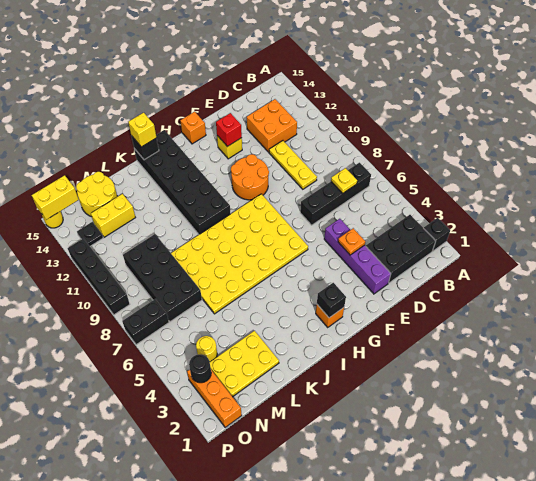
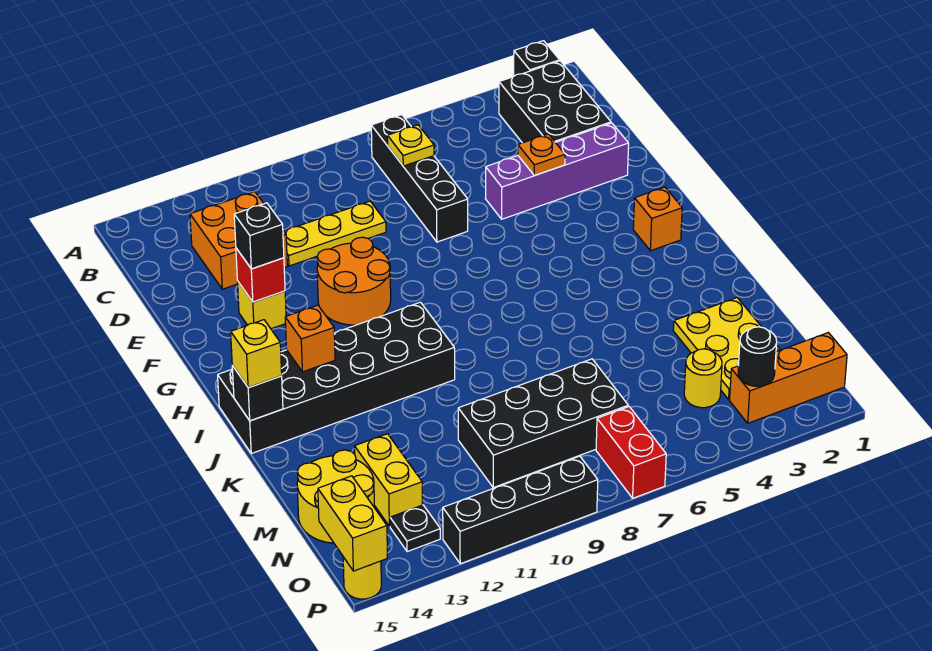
yellow plate G6:L9 level 1 -> none
orange brick G15 level 1 -> orange brick I13 level 2
black brick H2 level 2 -> black brick F13 level 3
black brick O7:P7 level 1 -> red brick O7:P7 level 1

